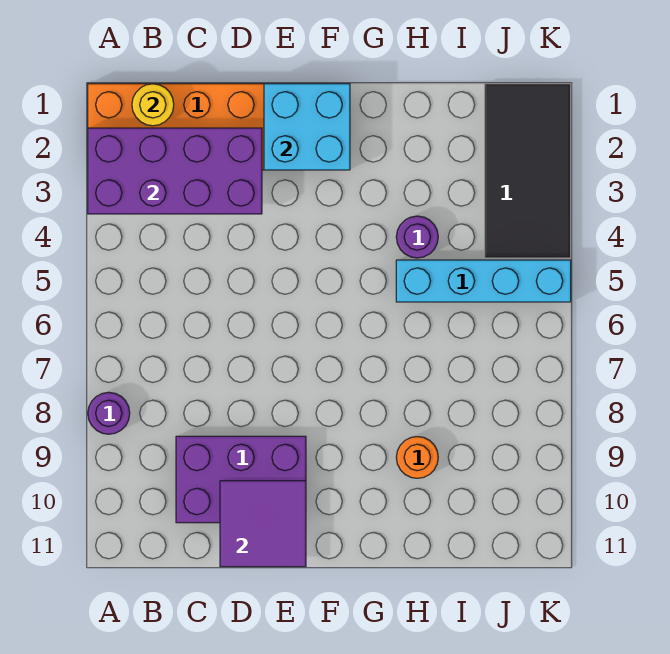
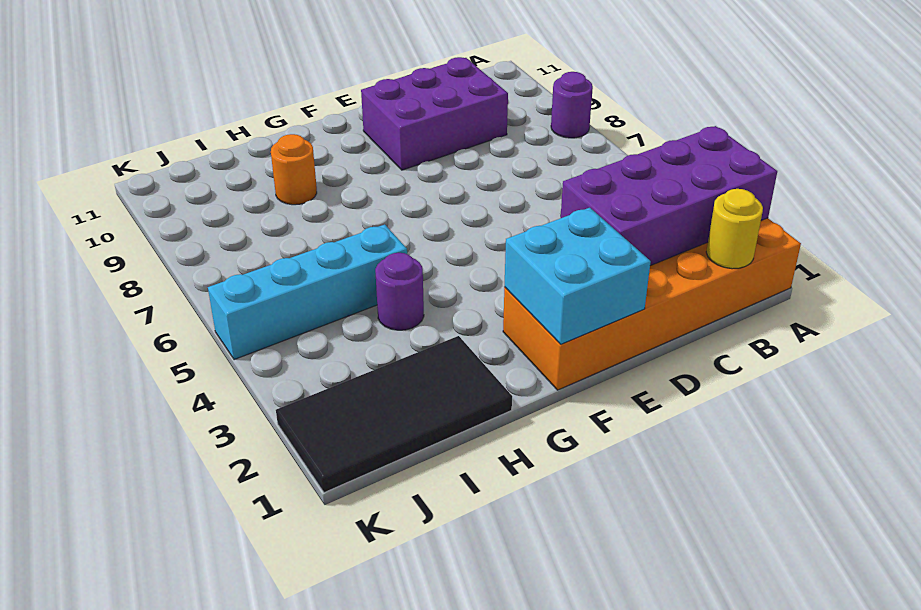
purple tile D10:E11 level 2 -> none
black tile J1:K4 level 1 -> black tile H1:K2 level 1

